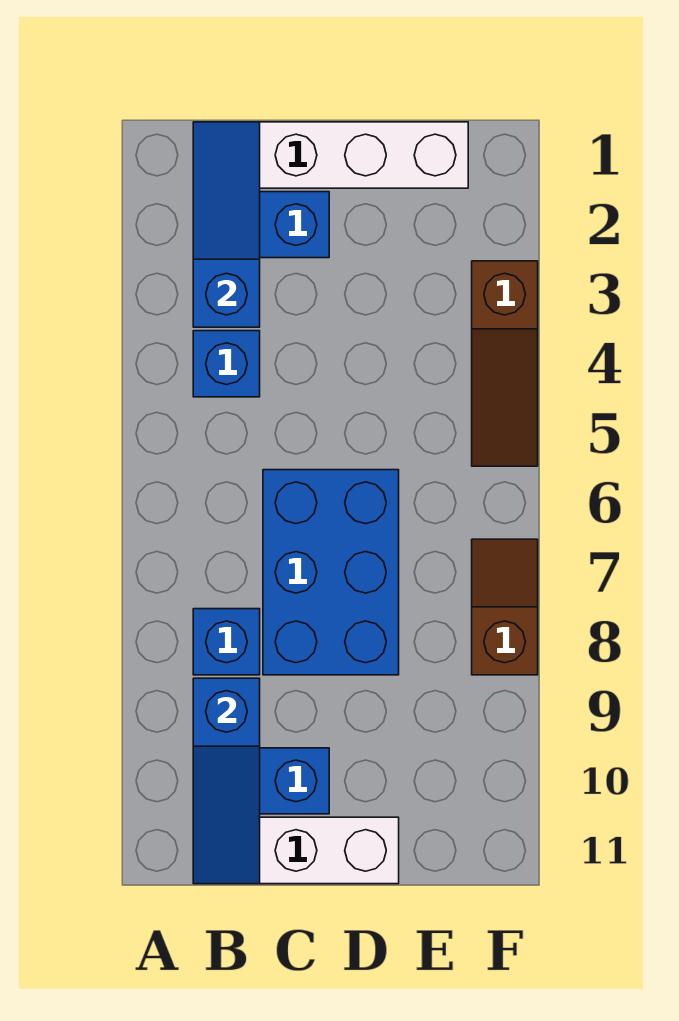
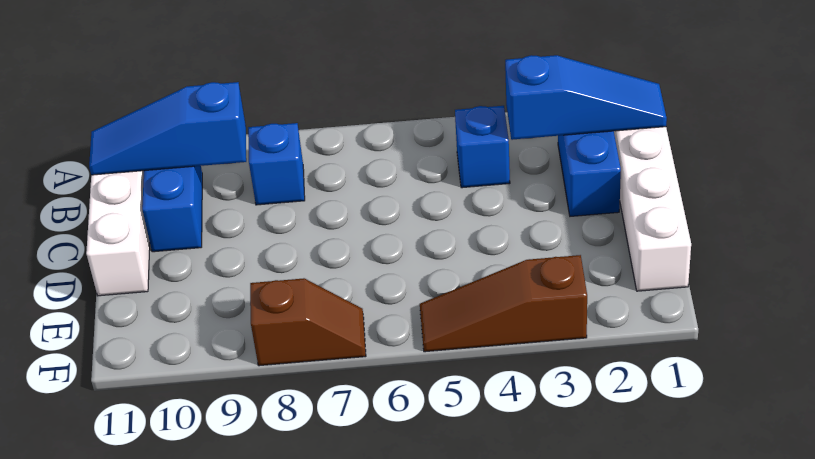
blue brick C6:D8 level 1 -> none

